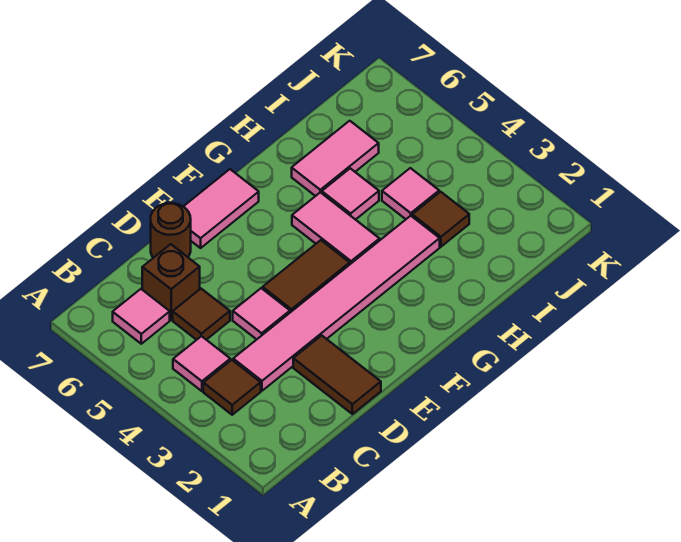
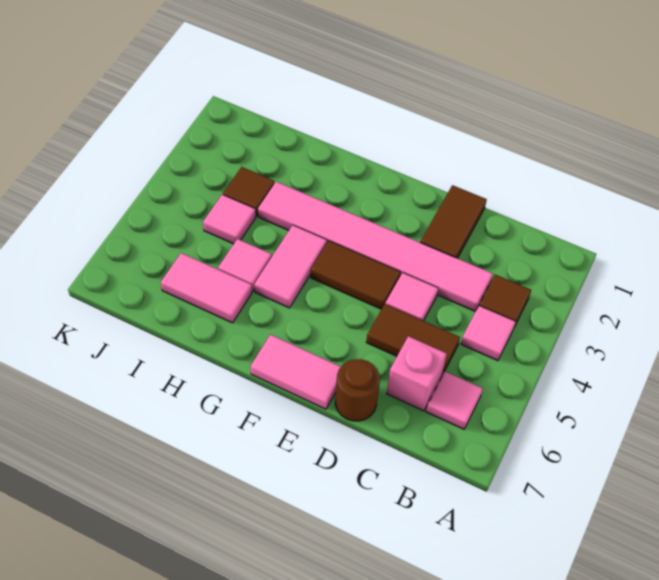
brown tile C5 level 1 -> brown tile C5:D5 level 1
brown brick C6 level 1 -> pink brick C6 level 1

